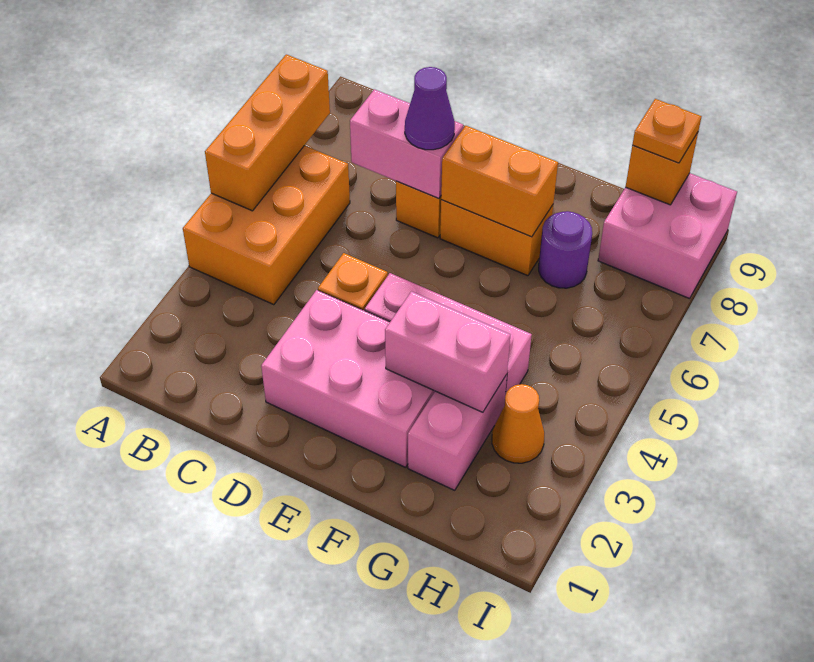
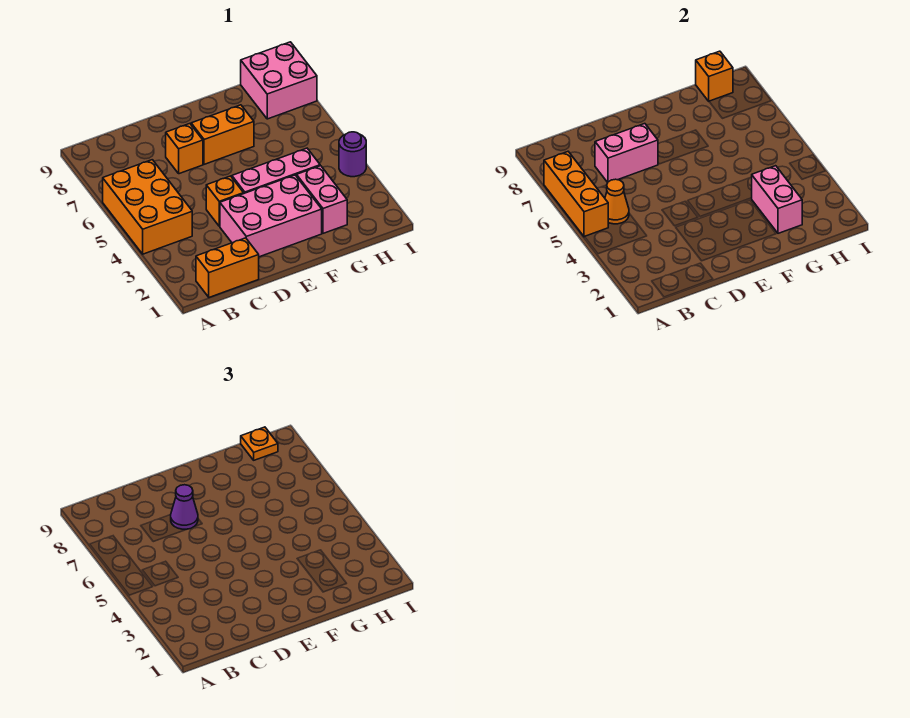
orange brick E7:F7 level 2 -> orange brick B1:C1 level 1
pink brick F3:G3 level 2 -> pink brick G2:G3 level 2
purple round brick G7 level 1 -> purple round brick I4 level 1
orange cone H3 level 1 -> orange cone B5 level 2

